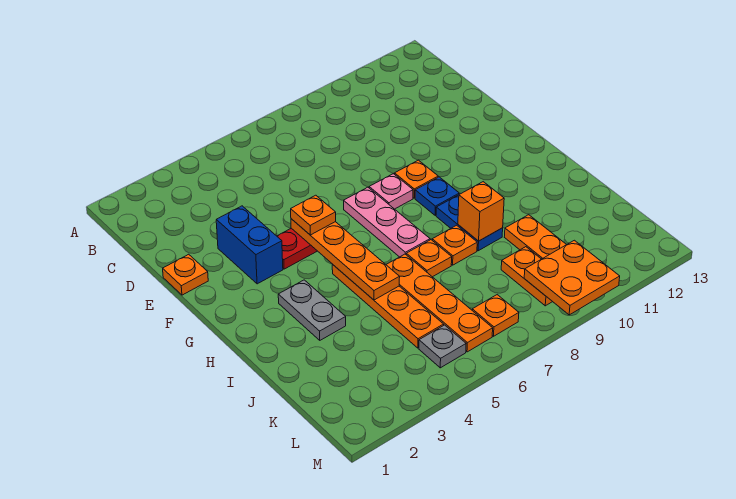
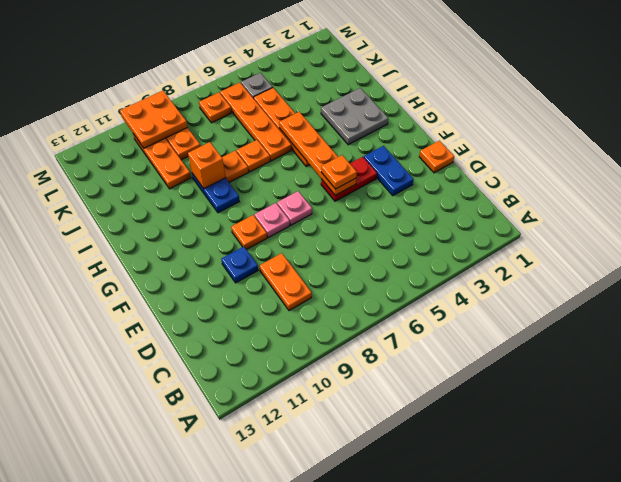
none -> orange plate C9:D9 level 1
blue brick E3:F3 level 1 -> blue plate E3:F3 level 1
pink plate F7:H7 level 1 -> pink plate F7 level 1
blue plate G9 level 1 -> blue plate E10 level 1
grey plate H3:I3 level 1 -> grey plate H2:I3 level 1

